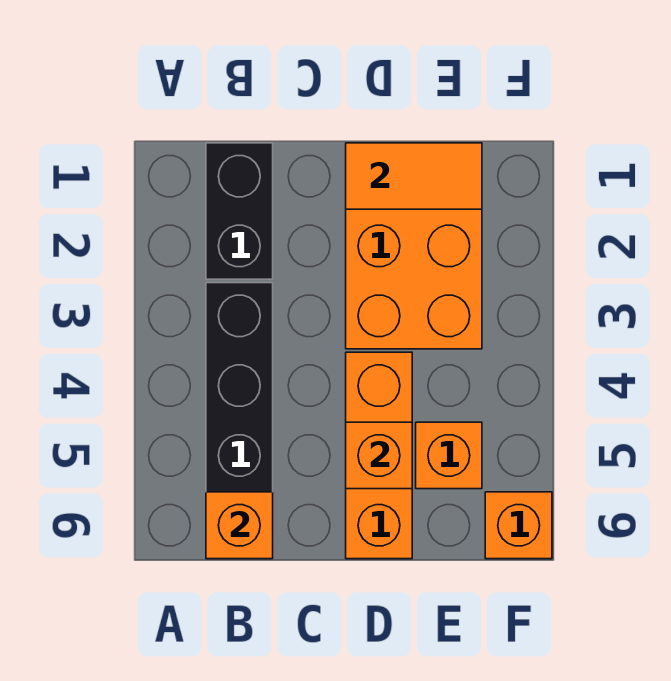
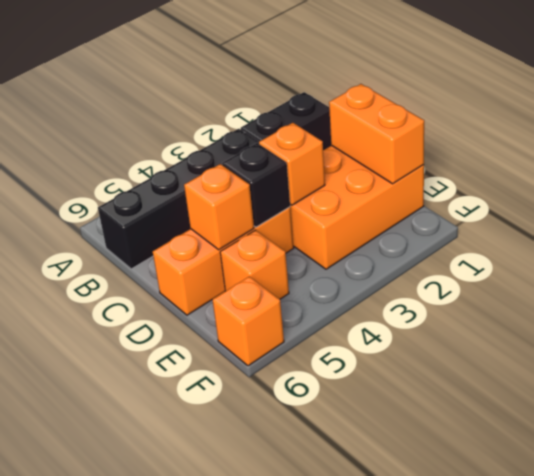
orange brick B6 level 2 -> orange brick D3 level 2
orange tile D1:E1 level 2 -> orange brick D1:E1 level 2
none -> black brick D4 level 2

